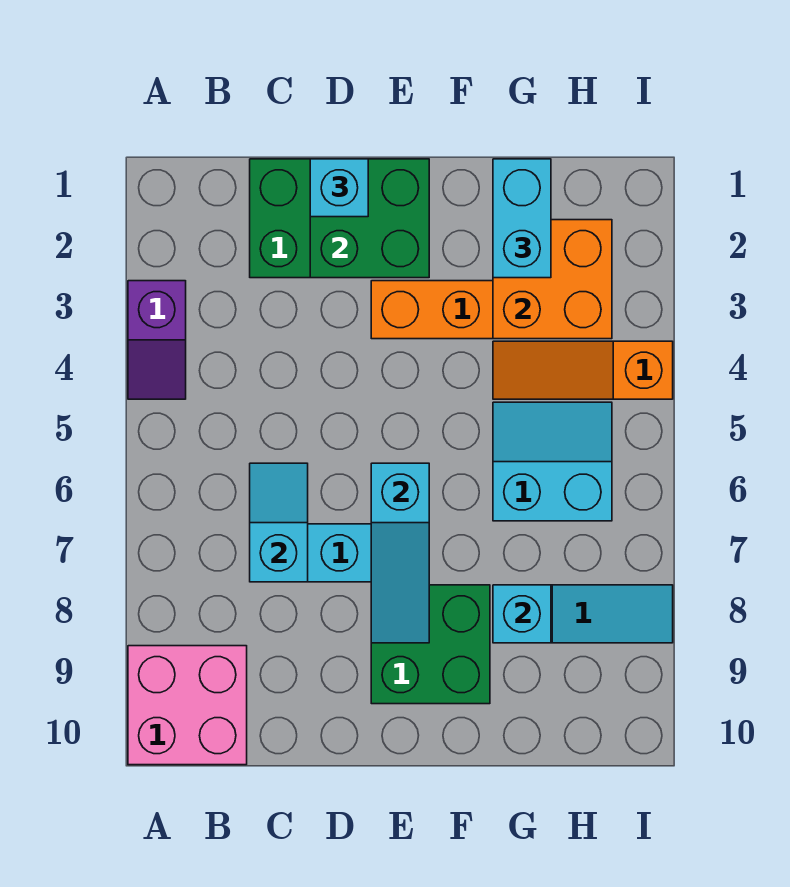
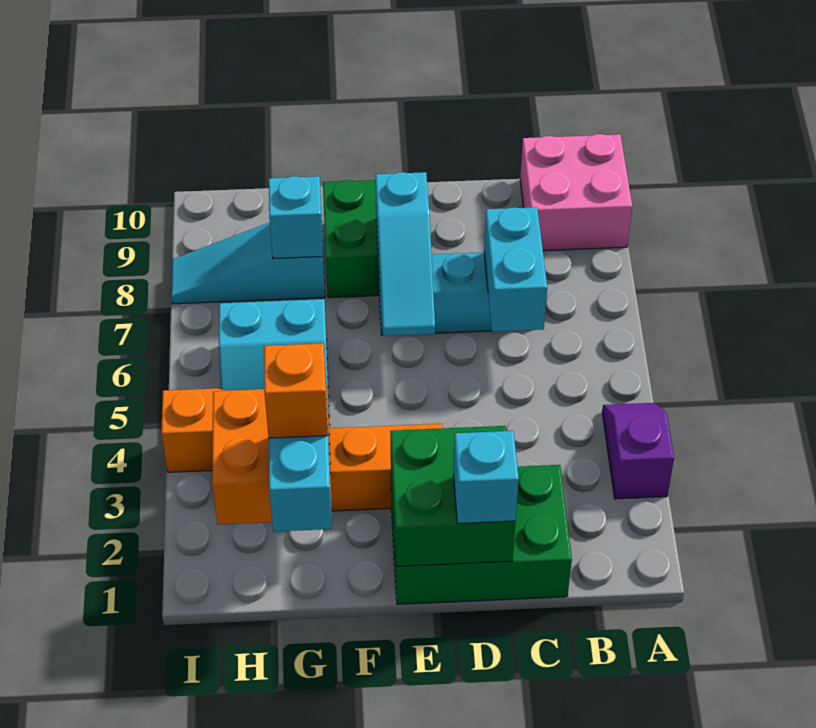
cyan slope C6:C7 level 2 top 7 -> cyan brick C6:C7 level 2
cyan slope E6:E8 level 2 top 6 -> cyan slope E6:E8 level 2 top 8
none -> orange brick G2 level 4

